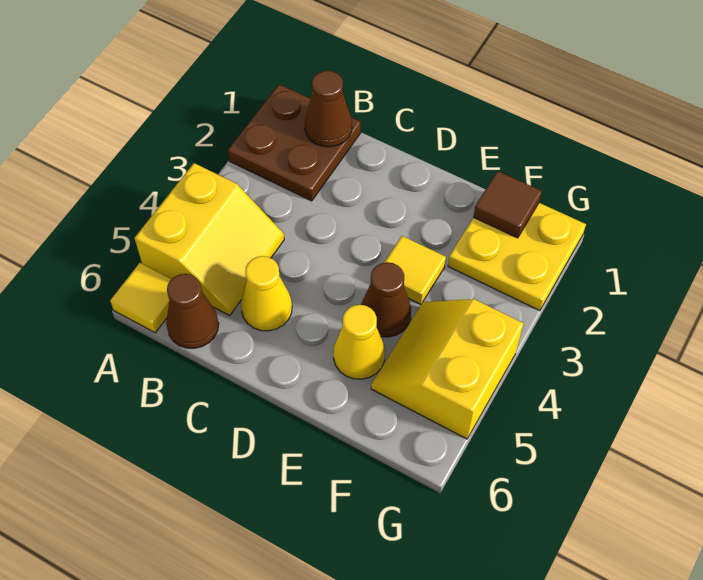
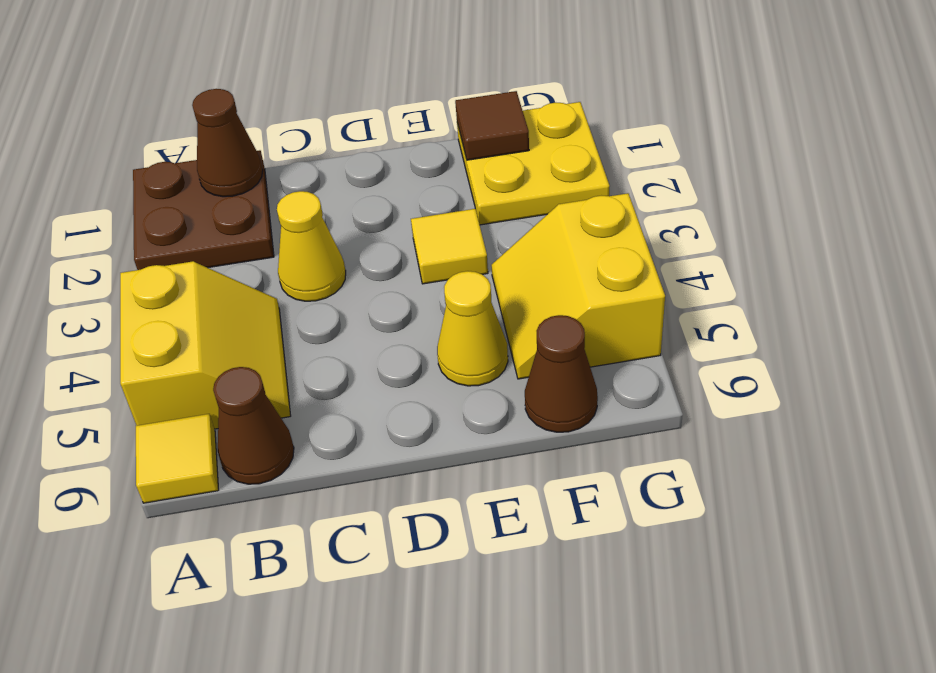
yellow cone C5 level 1 -> yellow cone C3 level 1
brown cone E4 level 1 -> brown cone F6 level 1

